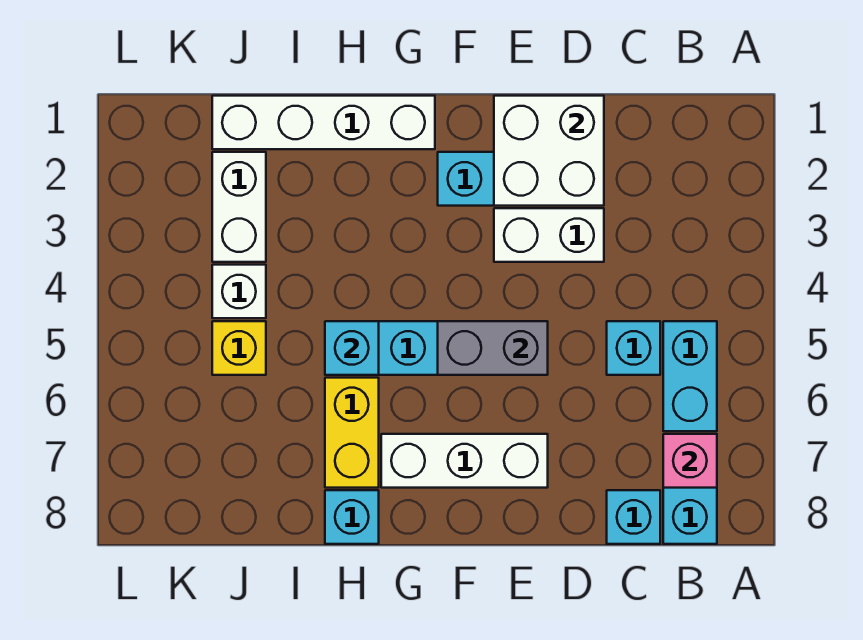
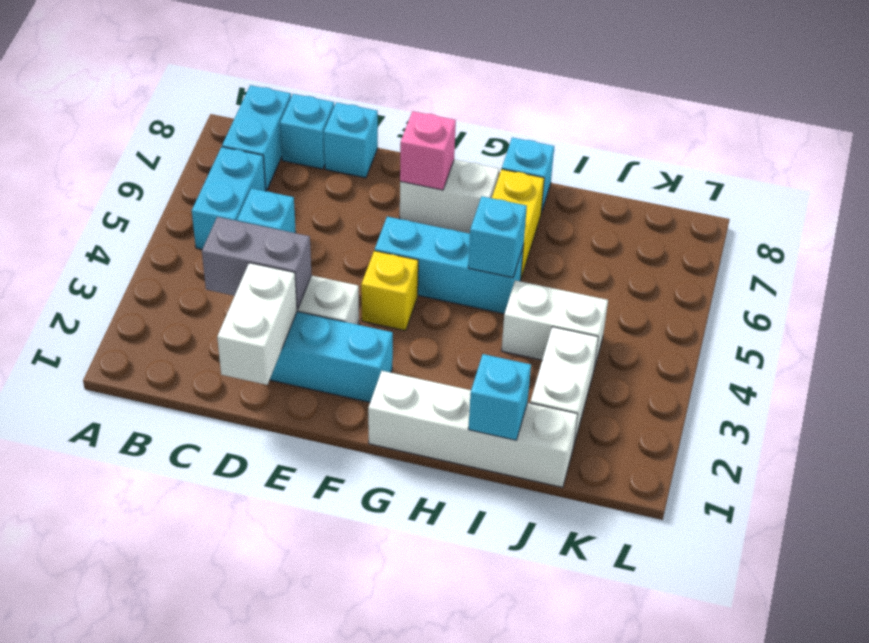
pink brick B7 level 2 -> pink brick F7 level 2
white brick D1:E2 level 2 -> white brick D1:D2 level 2
none -> cyan brick D8 level 1
grey brick E5:F5 level 2 -> grey brick C3:D3 level 2
white brick E7:G7 level 1 -> white brick F7:G7 level 1
none -> cyan brick I1 level 2
white brick J4 level 1 -> white brick I4:J4 level 1
yellow brick J5 level 1 -> yellow brick F4 level 1

